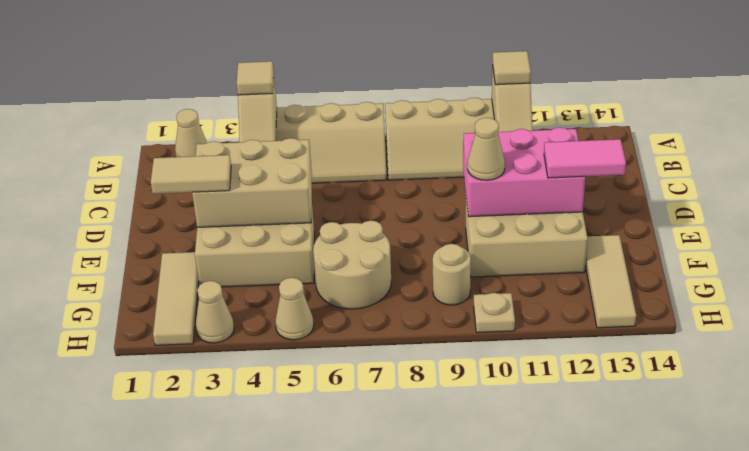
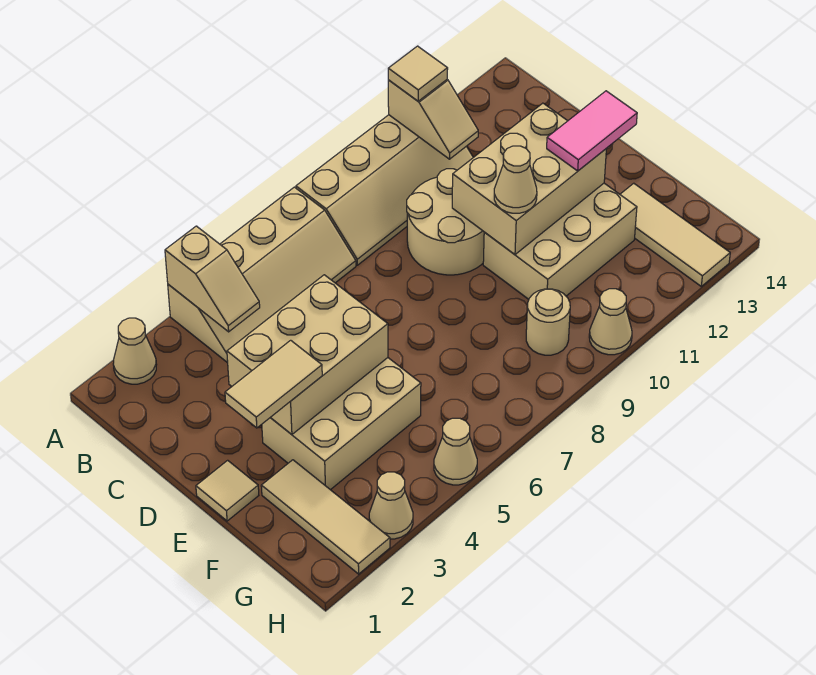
tan tile A4 level 3 -> tan tile E1 level 1
pink brick D10:E12 level 2 -> tan brick D10:E12 level 2
tan round brick F6:G7 level 1 -> tan round brick C9:D10 level 1
tan plate H10 level 1 -> tan cone H10 level 1

